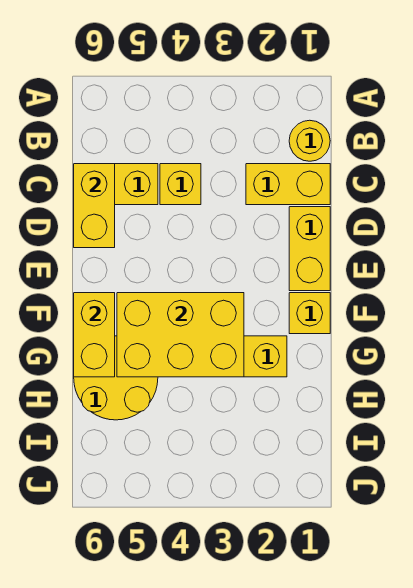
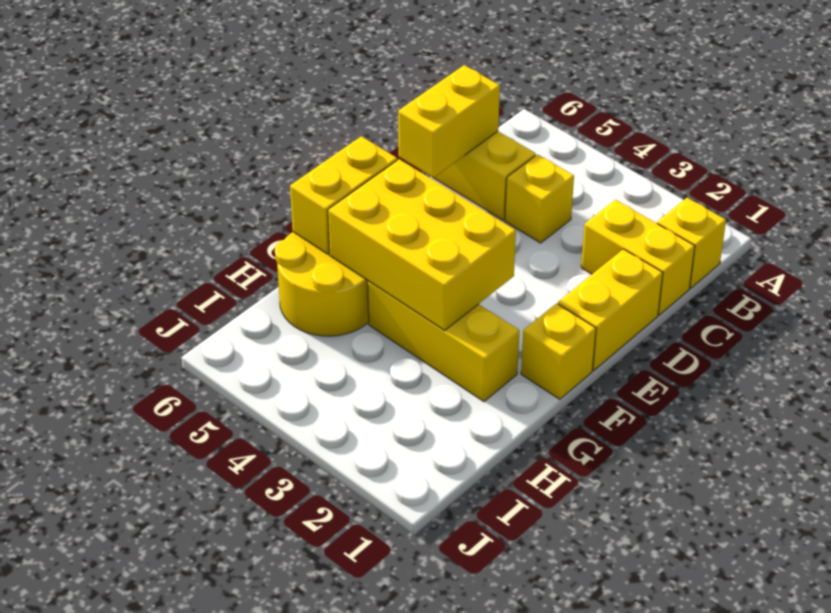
yellow round brick B1 level 1 -> yellow brick B1 level 1

